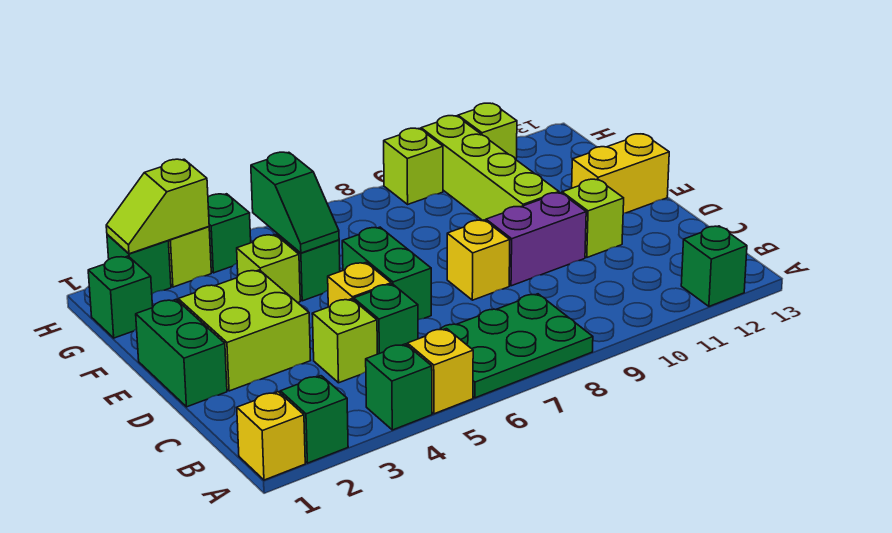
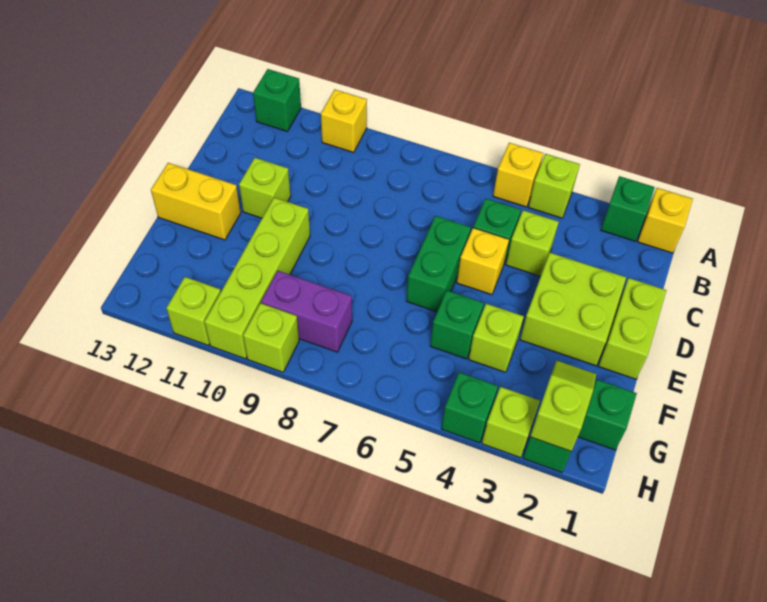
green brick A4 level 1 -> lime brick A4 level 1
green plate A6:B8 level 1 -> none
green brick D1:E1 level 1 -> lime brick D1:E1 level 1
yellow brick D8 level 1 -> yellow brick A10 level 1
purple brick D9:D10 level 1 -> purple brick G8:G9 level 1
green slope F5:G5 level 2 top G -> none
lime slope H2:H3 level 2 top 3 -> lime slope G2:H2 level 2 top H

